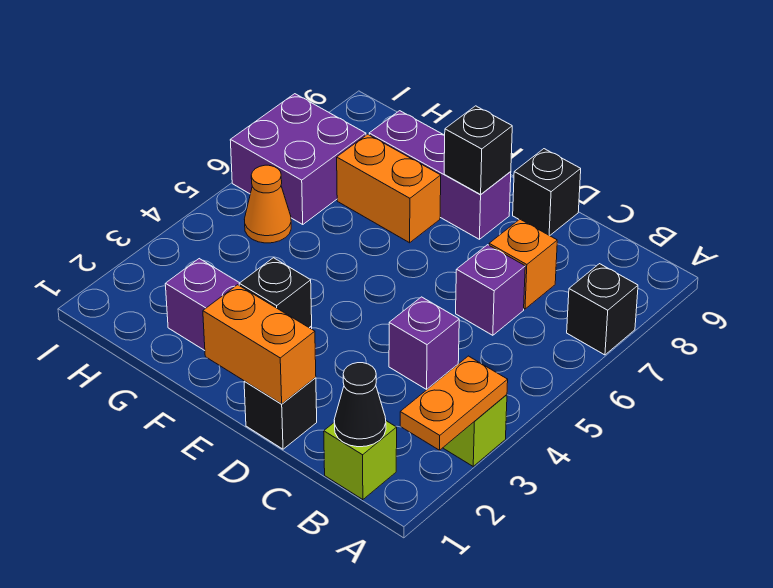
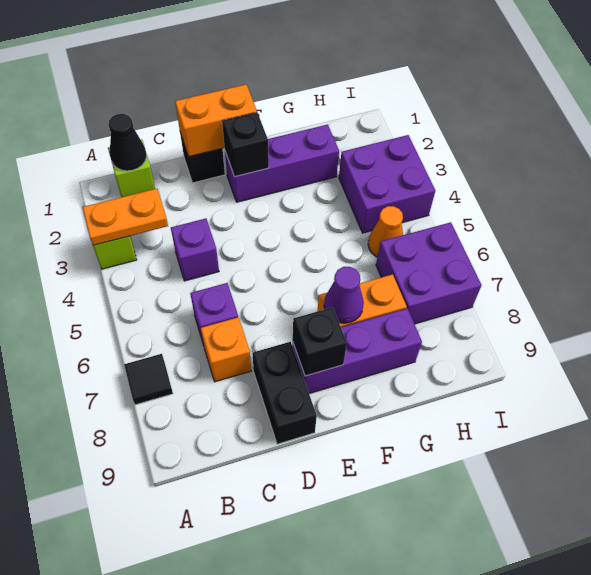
orange plate A2:A3 level 2 -> orange plate A3:B3 level 2
black brick A7 level 1 -> black tile A7 level 1
black brick D9 level 1 -> black brick D8:D9 level 1
none -> purple cone F7 level 2
none -> purple brick H3:I4 level 1

